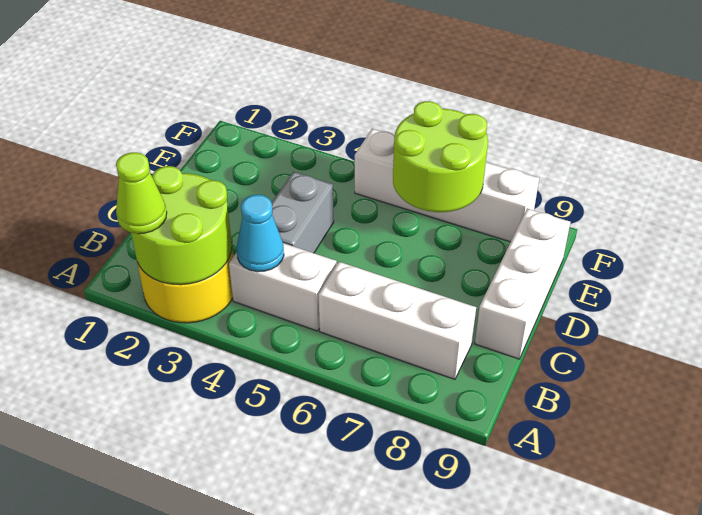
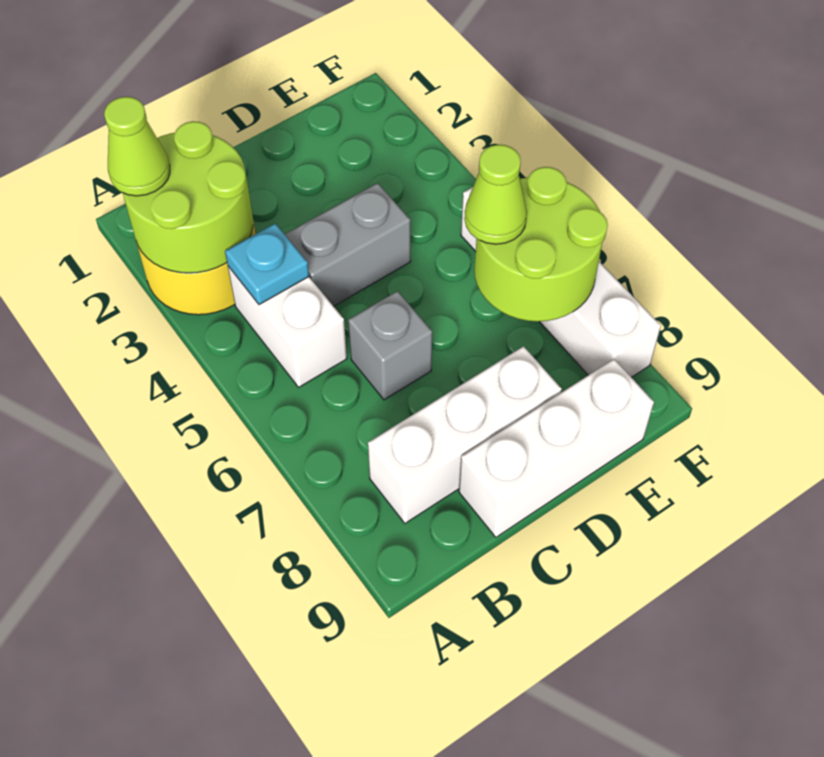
cyan cone B4 level 2 -> cyan plate B4 level 2
white brick B6:B8 level 1 -> white brick B8:D8 level 1
none -> grey brick C6 level 1
none -> lime cone E6 level 3

